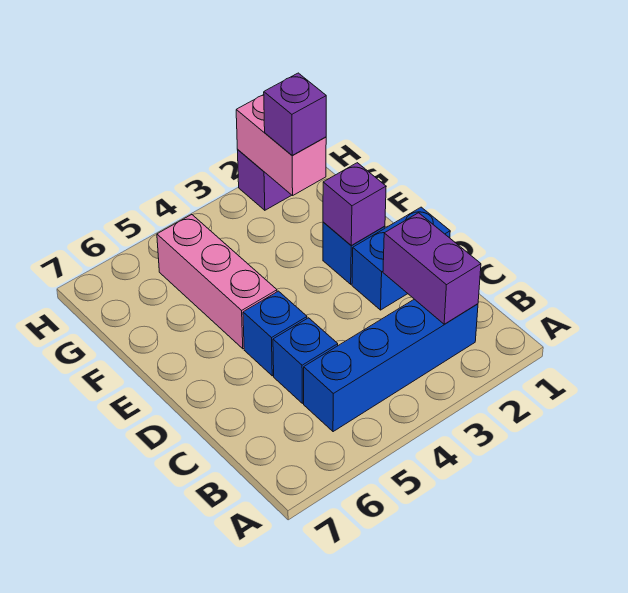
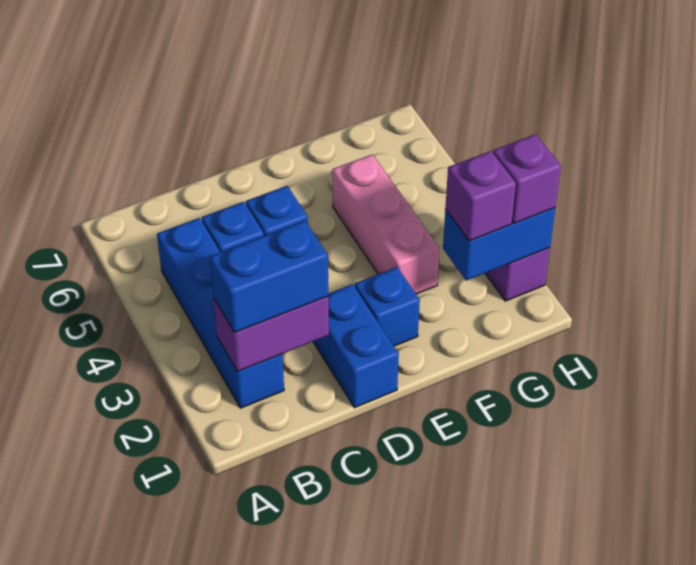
none -> blue brick B2:C2 level 3
purple brick E2 level 2 -> purple brick H2 level 3
pink brick E5:G5 level 1 -> pink brick F3:F5 level 1
pink brick G2:H2 level 2 -> blue brick G2:H2 level 2

